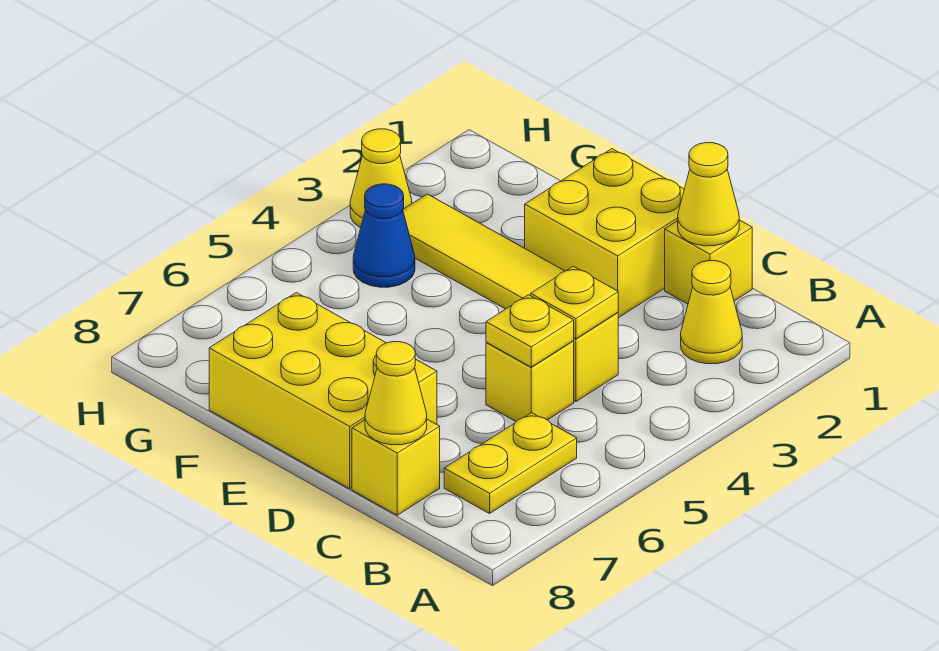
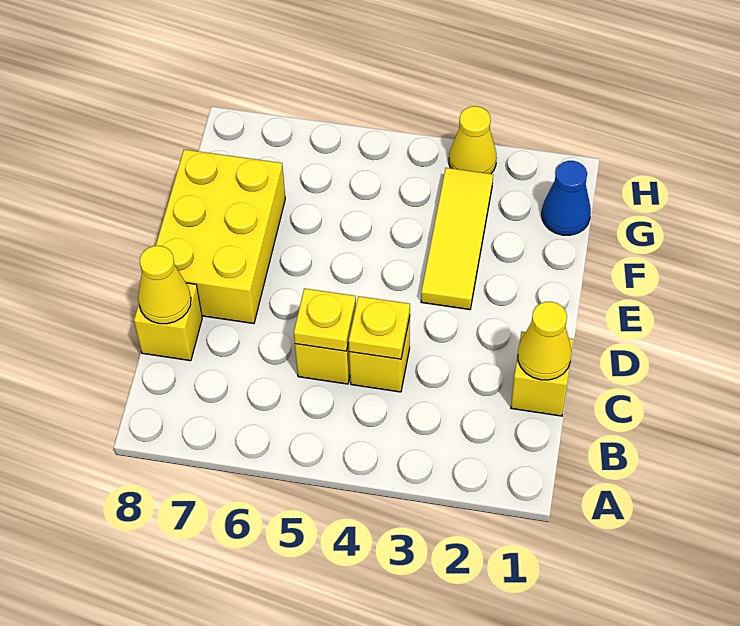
yellow cone B2 level 1 -> none
yellow plate B6:B7 level 1 -> none
yellow brick D1:E2 level 1 -> none
blue cone G4 level 1 -> blue cone G1 level 1

